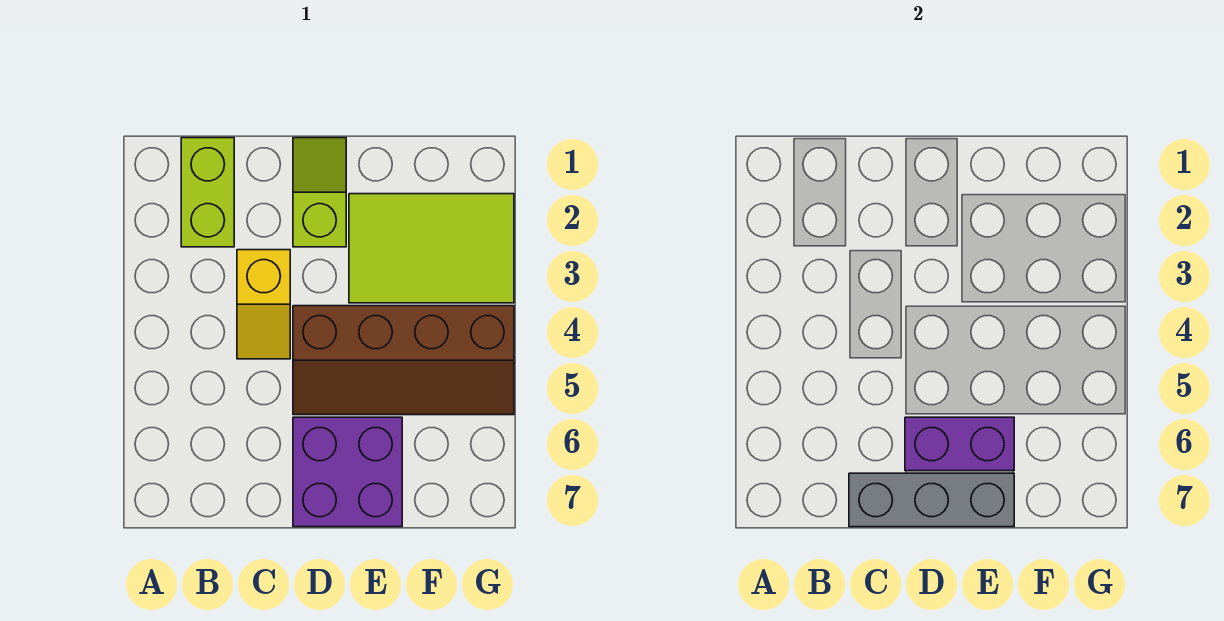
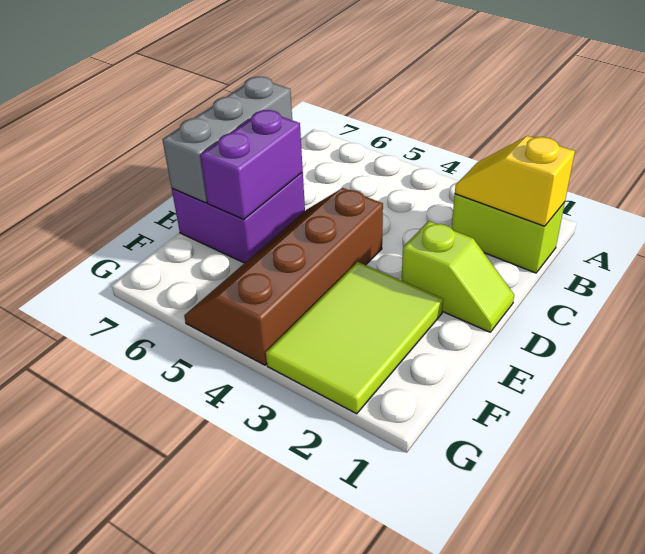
yellow slope C3:C4 level 1 top 3 -> yellow slope B1:B2 level 2 top 1

